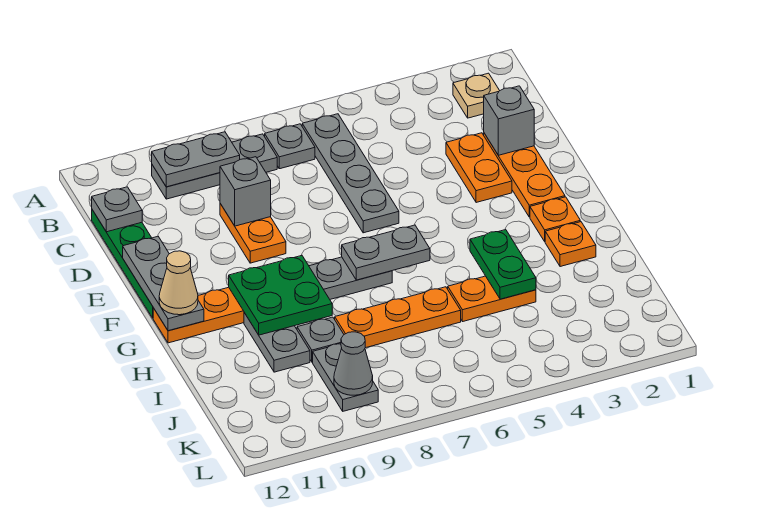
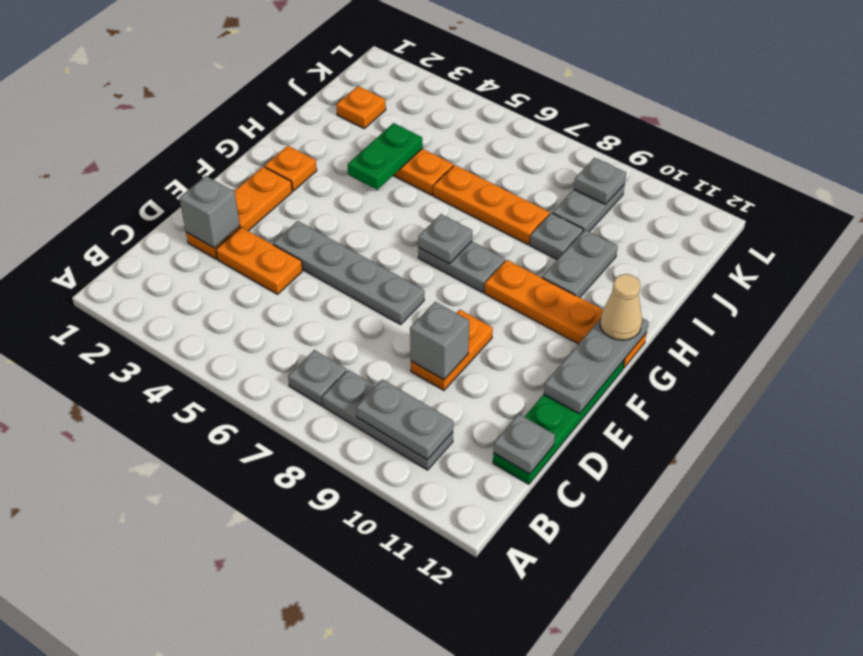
tan plate B2 level 1 -> none
grey plate B6:E6 level 1 -> grey plate E4:E7 level 1
orange plate D3:E3 level 1 -> orange plate D3:D4 level 1
grey plate G6:G7 level 2 -> grey plate G7 level 2
green plate G9:H10 level 2 -> none
orange plate H2 level 1 -> orange plate J2 level 1
grey cone K9 level 2 -> grey plate K9 level 2

